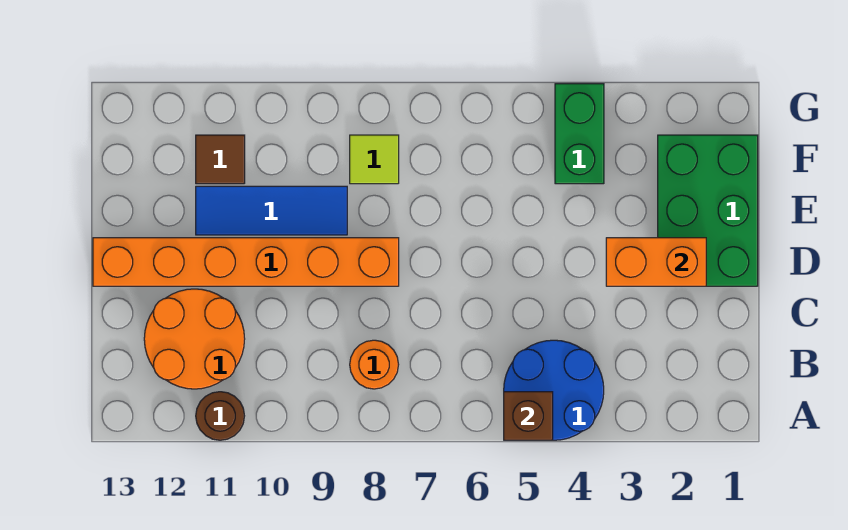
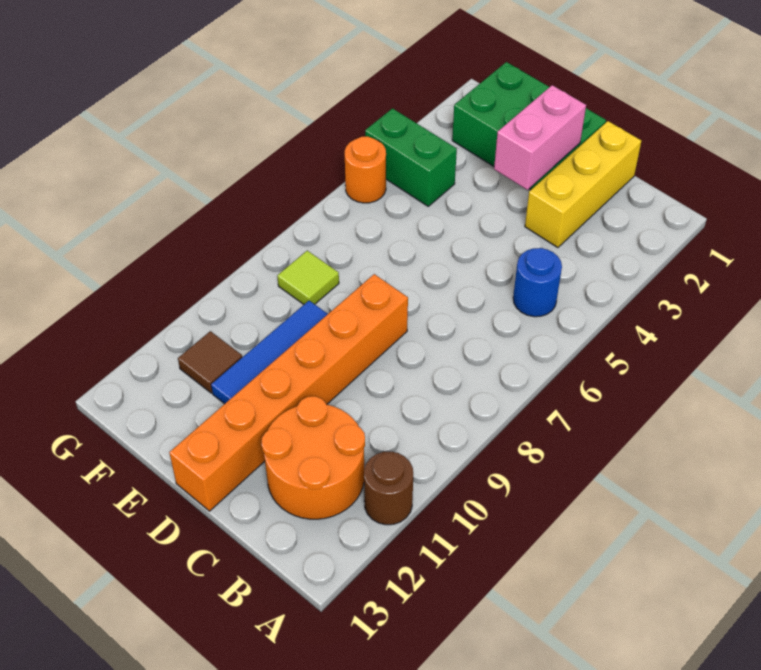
blue round brick A4:B5 level 1 -> blue round brick B5 level 1
brown brick A5 level 2 -> none
orange round brick B8 level 1 -> orange round brick G5 level 1
none -> yellow brick C1:C3 level 1
orange brick D2:D3 level 2 -> pink brick D2:D3 level 2

